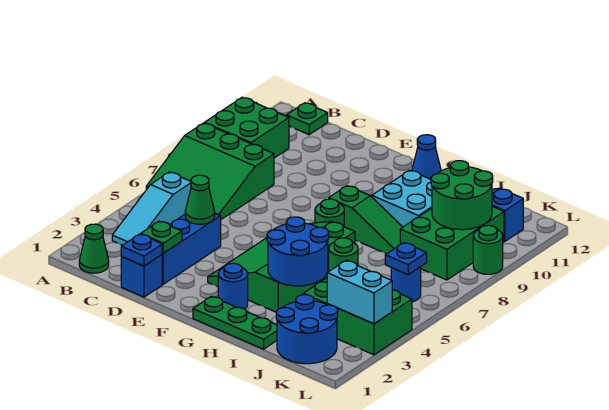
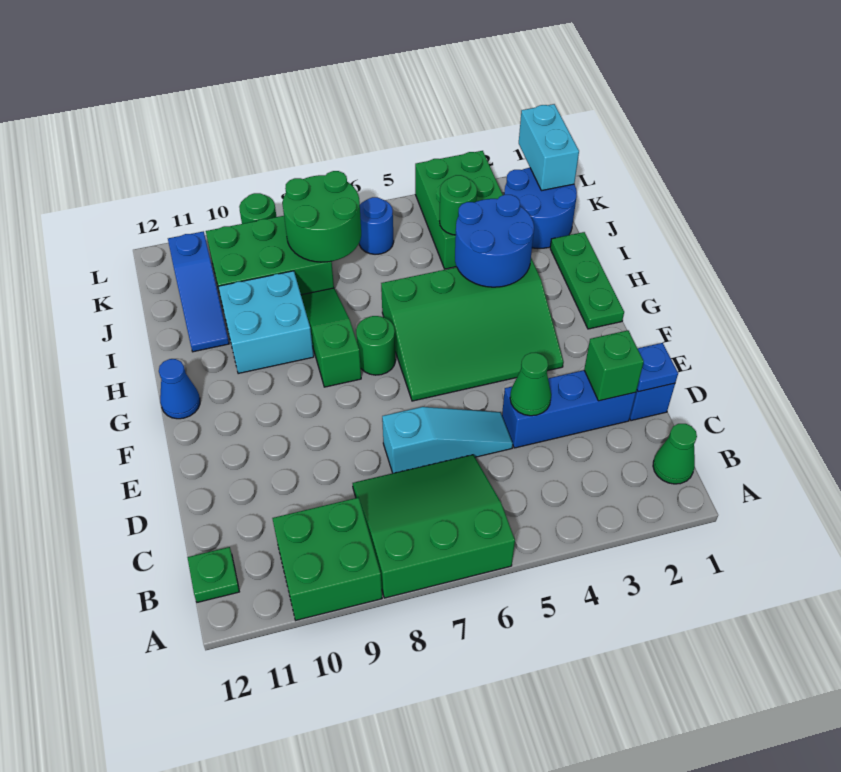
green slope A6:C8 level 1 top 8 -> green slope A6:C8 level 1 top A
cyan slope B3:B5 level 1 top 5 -> cyan slope D5:D7 level 1 top 7
green plate D2 level 2 -> green brick D2 level 2
blue round brick G2 level 1 -> none
green round brick J9:K10 level 2 -> green round brick J7:K8 level 2
cyan brick K3:L3 level 2 -> cyan brick K1:L1 level 2
blue plate K6 level 2 -> none

